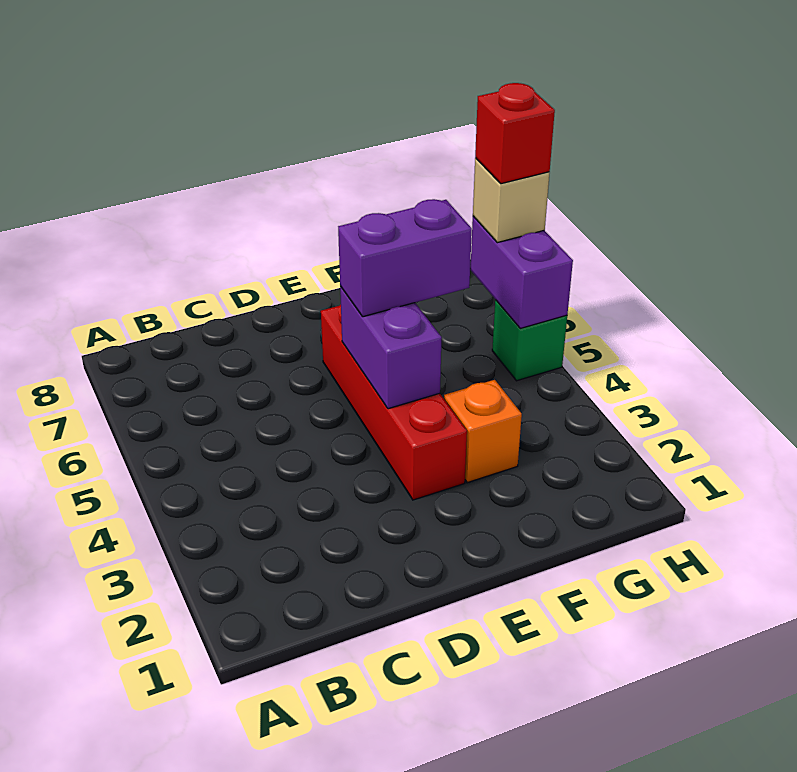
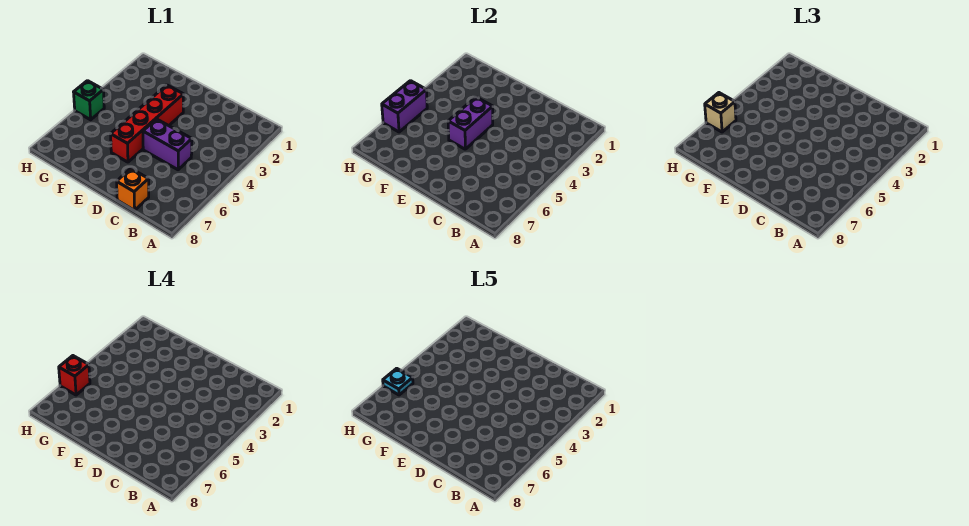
purple brick E5:F5 level 3 -> purple brick C5:D5 level 1
orange brick F3 level 1 -> orange brick C8 level 1
none -> cyan plate H6 level 5

